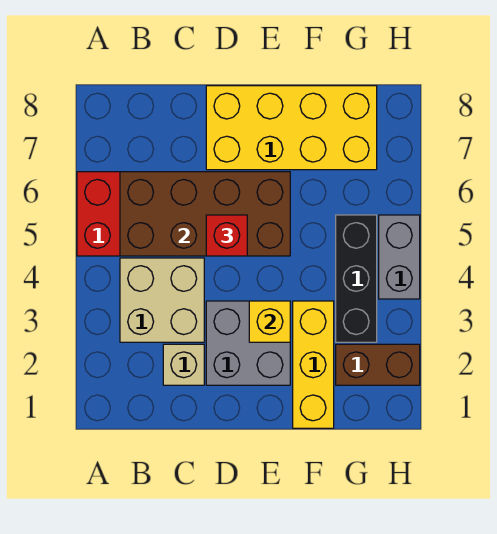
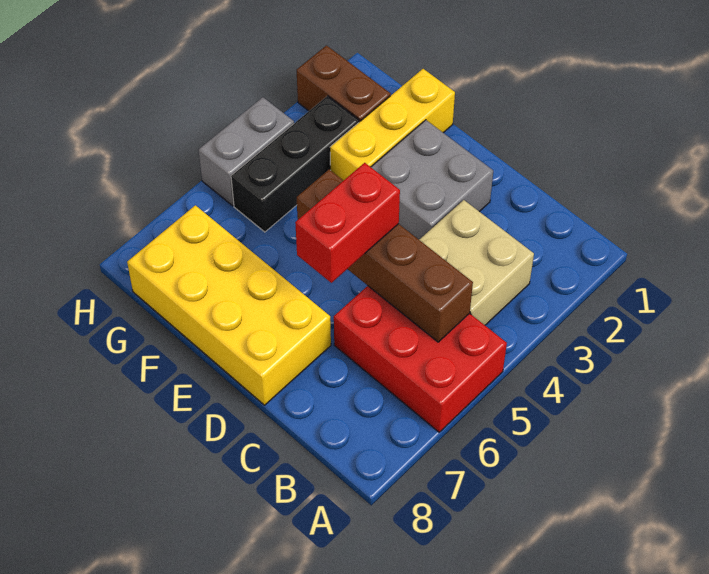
brown brick B5:E6 level 2 -> brown brick B5:E5 level 2
tan brick C2 level 1 -> none
red brick D5 level 3 -> red brick D5:D6 level 3
yellow brick E3 level 2 -> none

